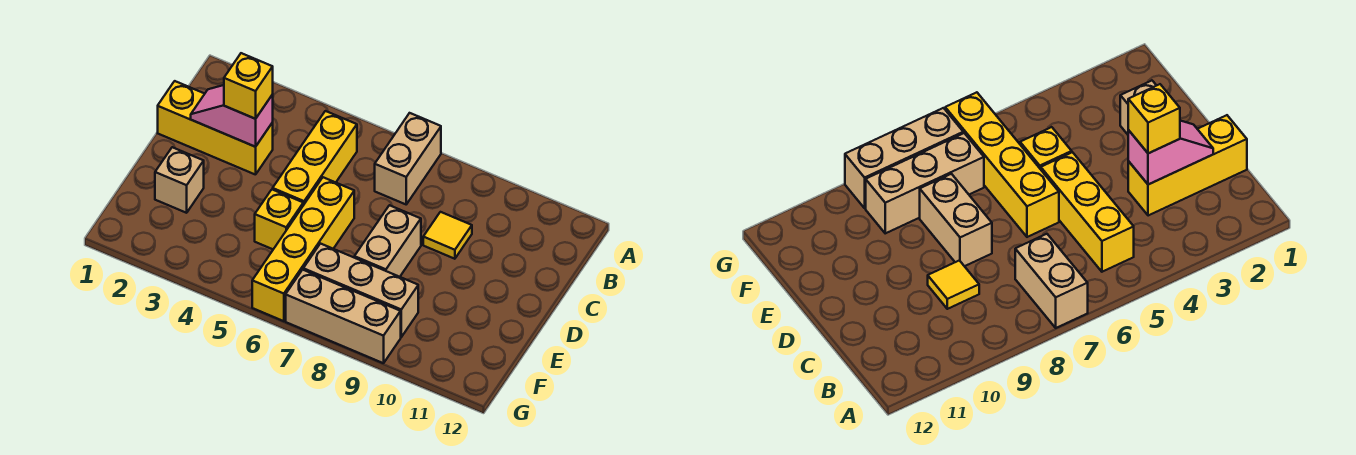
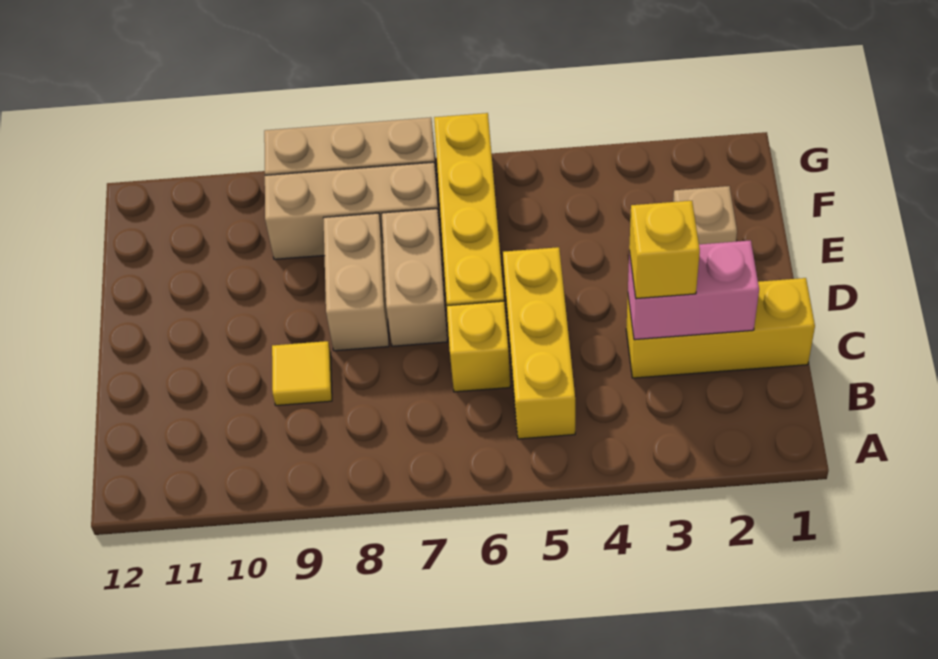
tan brick A7:B7 level 1 -> tan brick D7:E7 level 1
pink slope C2:C3 level 2 top 3 -> pink brick C2:C3 level 2
yellow brick E5 level 1 -> yellow brick C6 level 1

